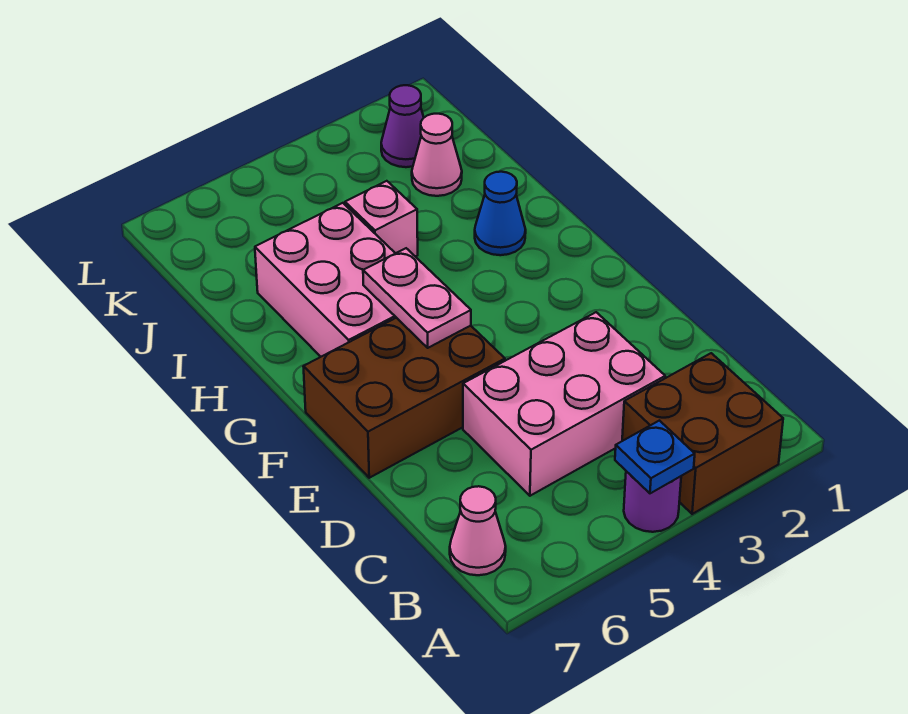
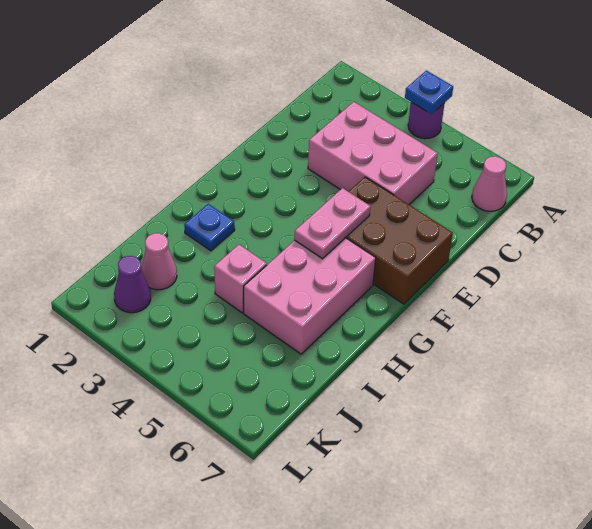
brown brick A2:B3 level 1 -> none
blue cone H2 level 1 -> blue plate H2 level 1

